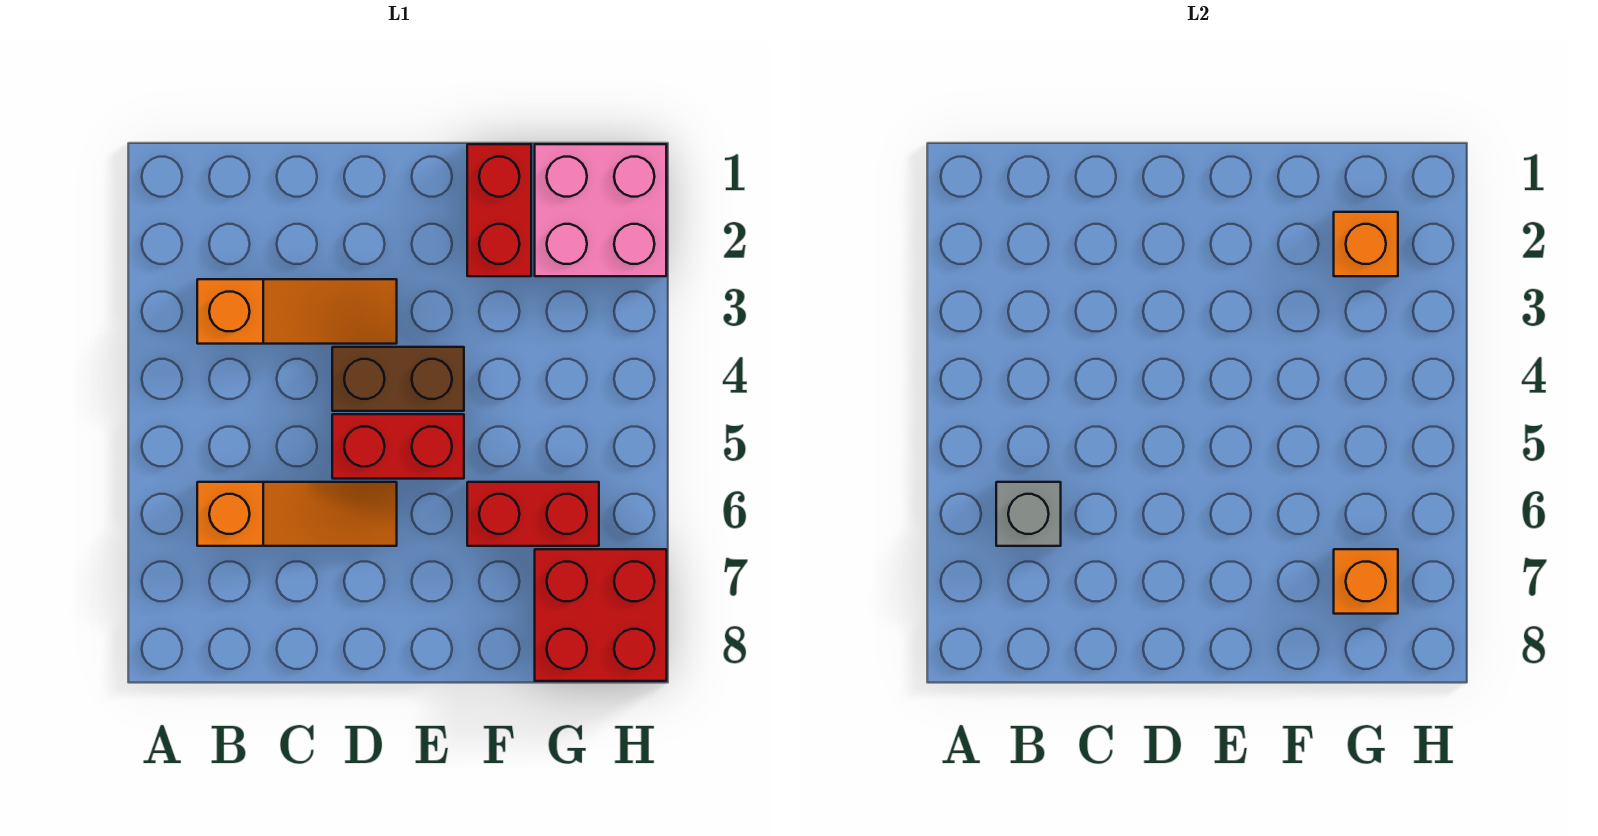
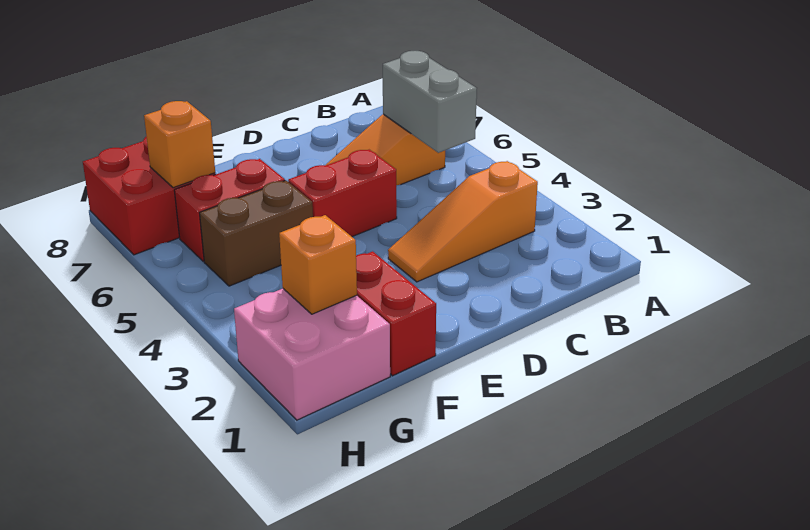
grey brick B6 level 2 -> grey brick B5:B6 level 2
brown brick D4:E4 level 1 -> brown brick F5:G5 level 1

